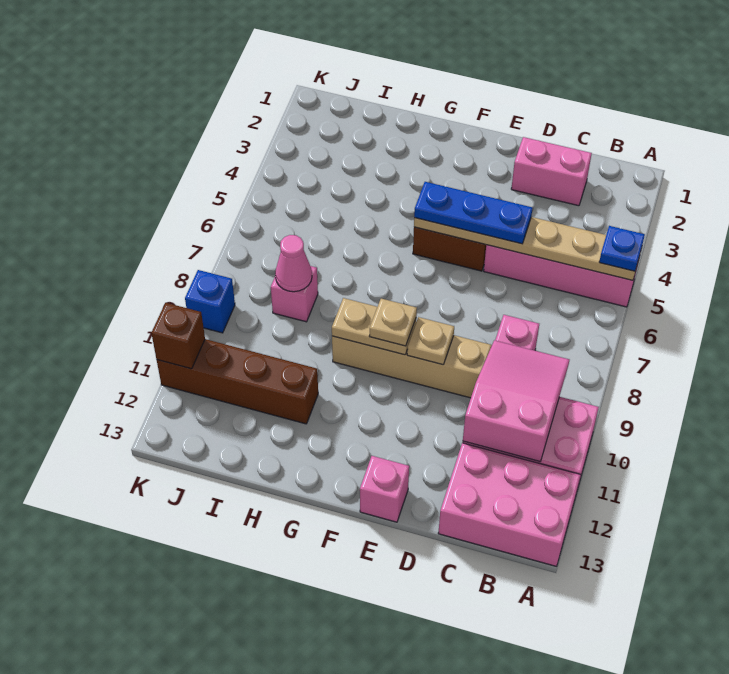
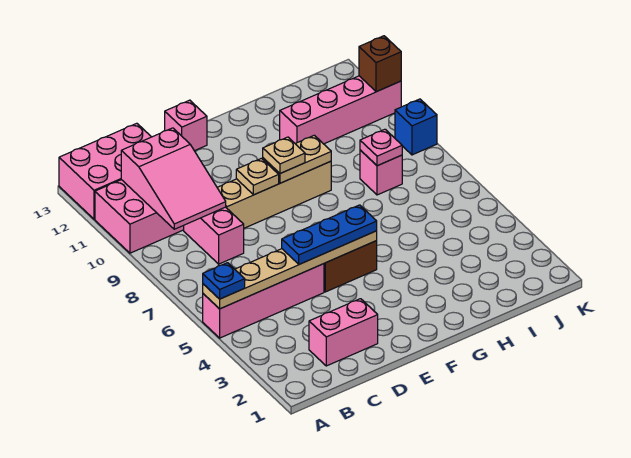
brown brick H11:K11 level 1 -> pink brick H11:K11 level 1
pink cone I8 level 2 -> pink plate I8 level 2

